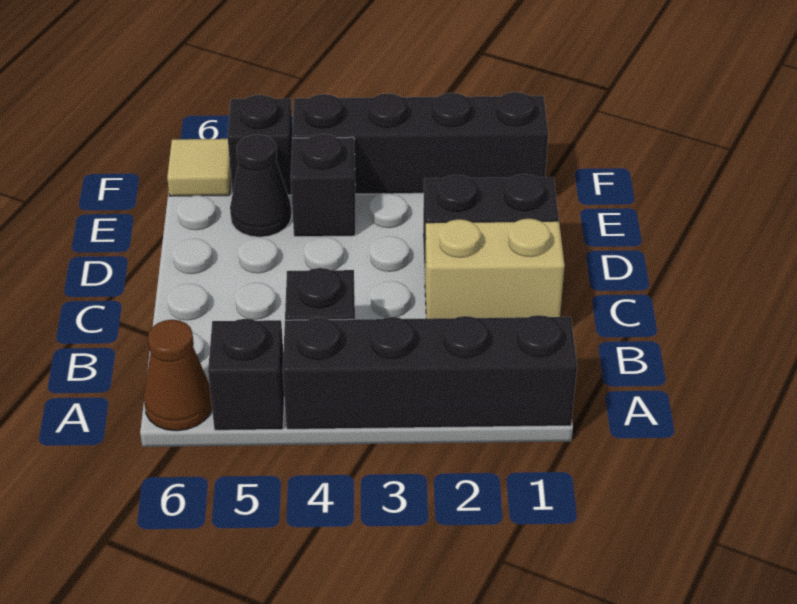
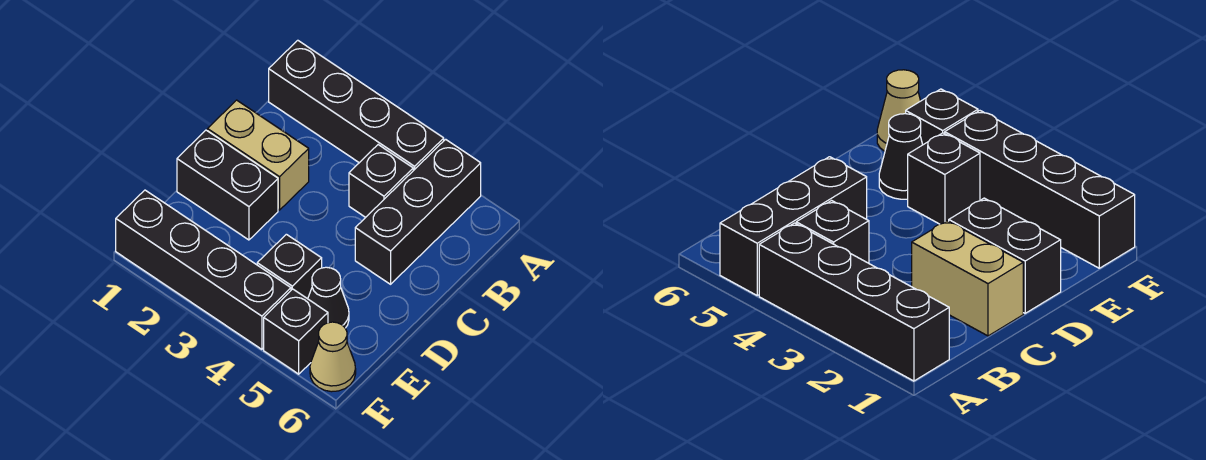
black brick A5 level 1 -> black brick A5:C5 level 1
brown cone A6 level 1 -> none
tan tile F6 level 1 -> tan cone F6 level 1

